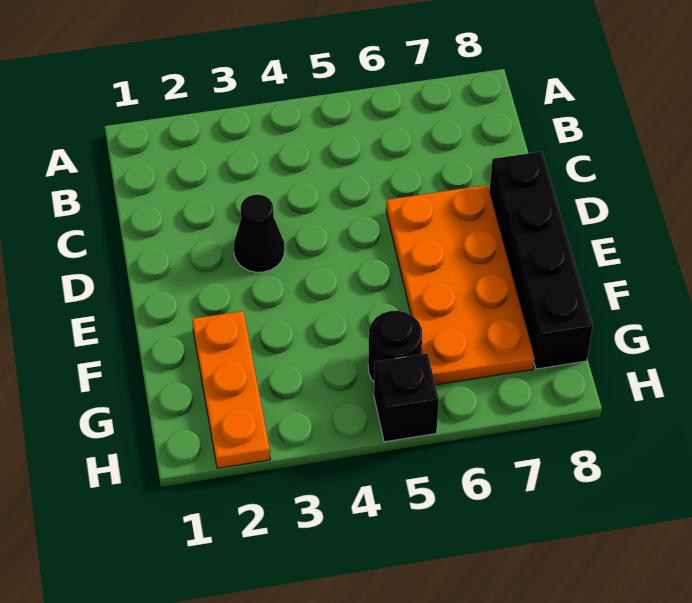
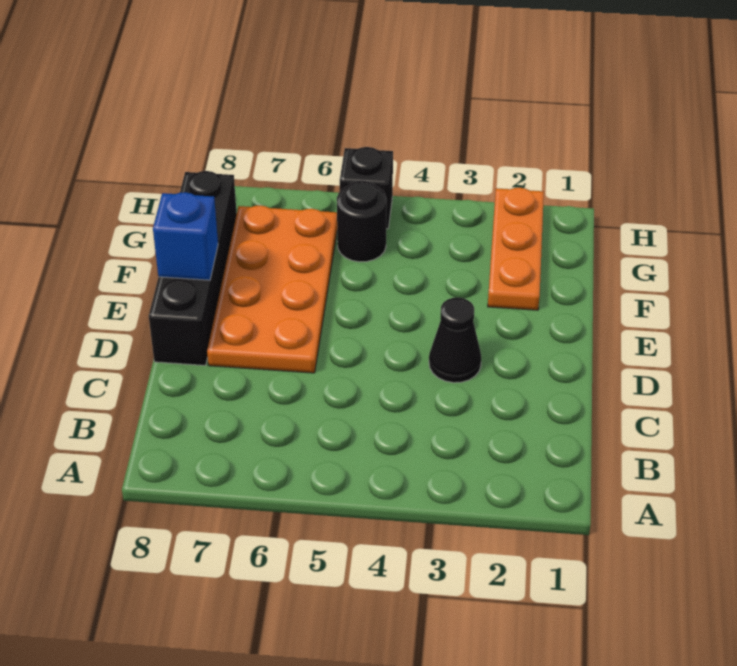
none -> blue brick E8 level 2

